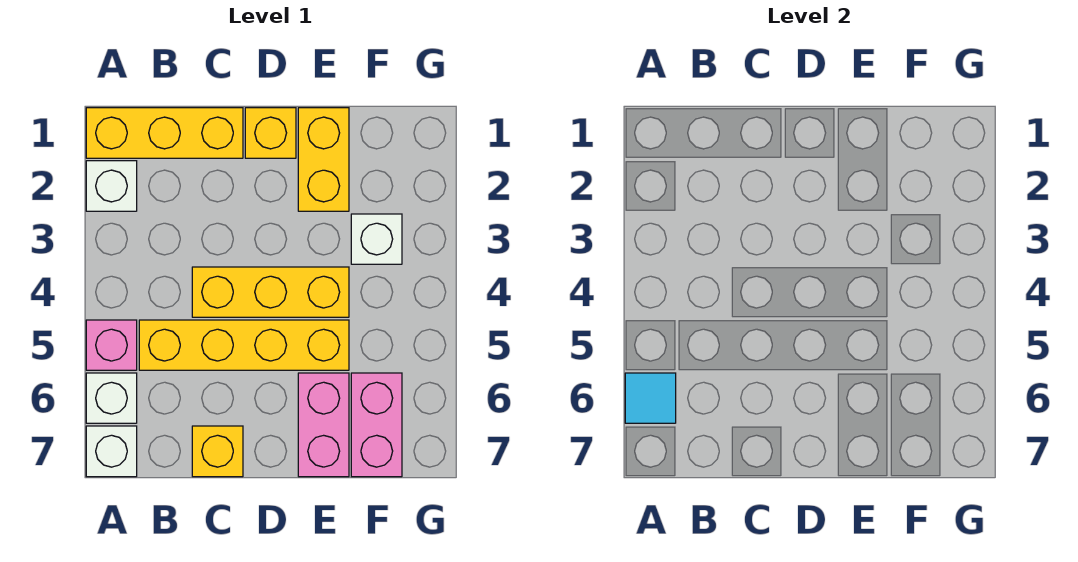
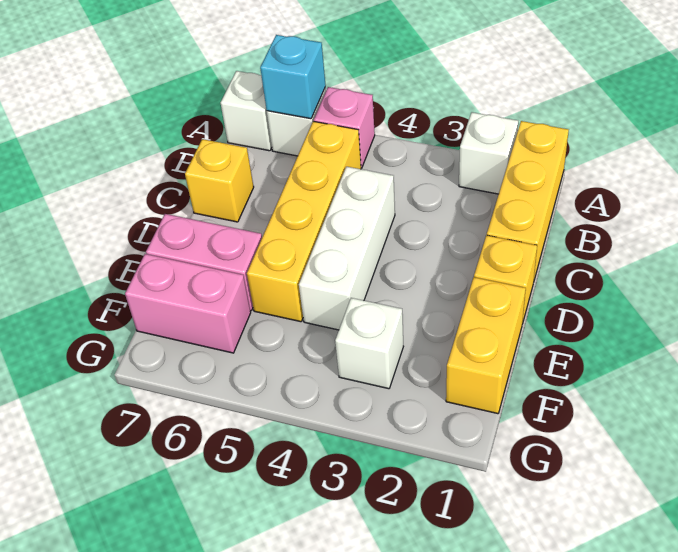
cyan tile A6 level 2 -> cyan brick A6 level 2
yellow brick C4:E4 level 1 -> white brick C4:E4 level 1
yellow brick E1:E2 level 1 -> yellow brick E1:F1 level 1

